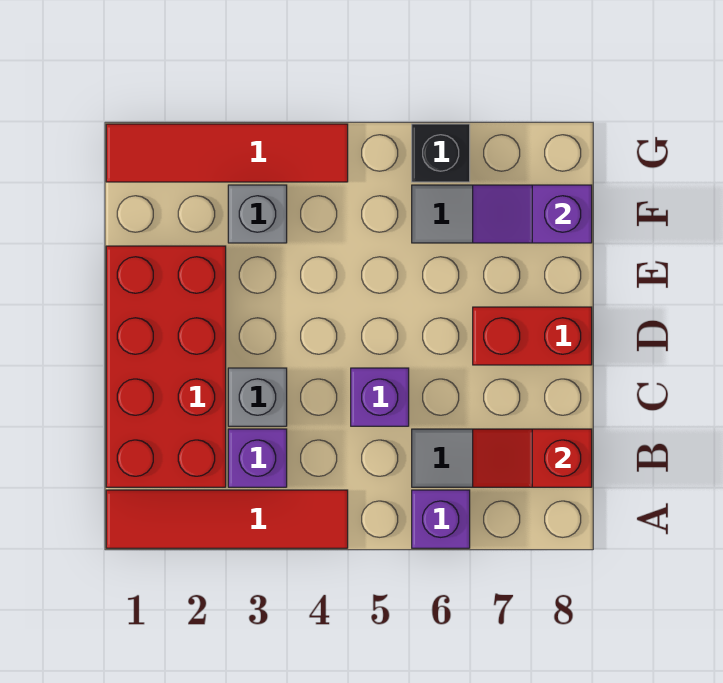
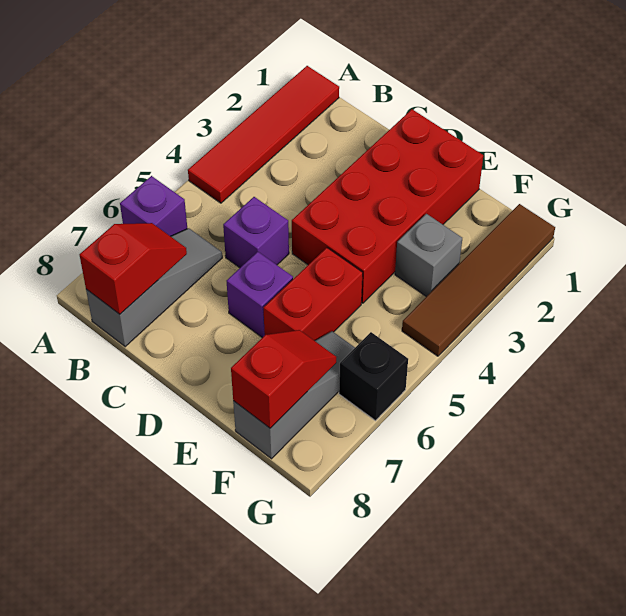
red brick B1:E2 level 1 -> red brick D1:E4 level 1
purple brick B3 level 1 -> purple brick D6 level 1
grey brick C3 level 1 -> none
red brick D7:D8 level 1 -> red brick E5:E6 level 1
purple slope F7:F8 level 2 top 8 -> red slope F7:F8 level 2 top 8
red tile G1:G4 level 1 -> brown tile G1:G4 level 1

